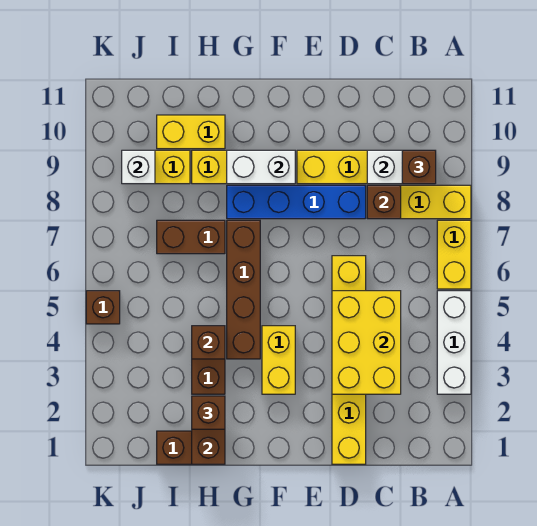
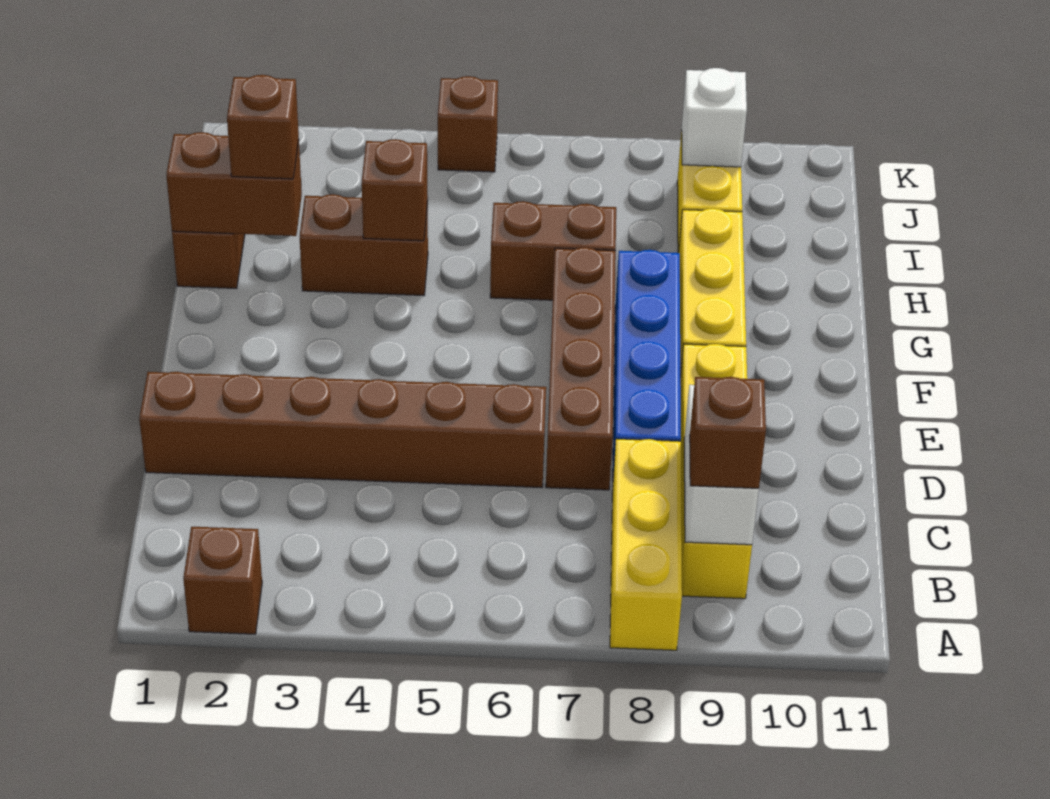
white brick A3:A5 level 1 -> none
yellow brick A6:A7 level 1 -> none
yellow brick C3:D5 level 2 -> none
brown brick C8 level 2 -> brown brick A2 level 1
yellow brick D1:D6 level 1 -> brown brick D1:D6 level 1
yellow brick F3:F4 level 1 -> none
white brick F9:G9 level 2 -> none
brown brick G4:G7 level 1 -> brown brick D7:G7 level 1
brown brick H7:I7 level 1 -> brown brick H6:H7 level 1
yellow brick H10:I10 level 1 -> none

